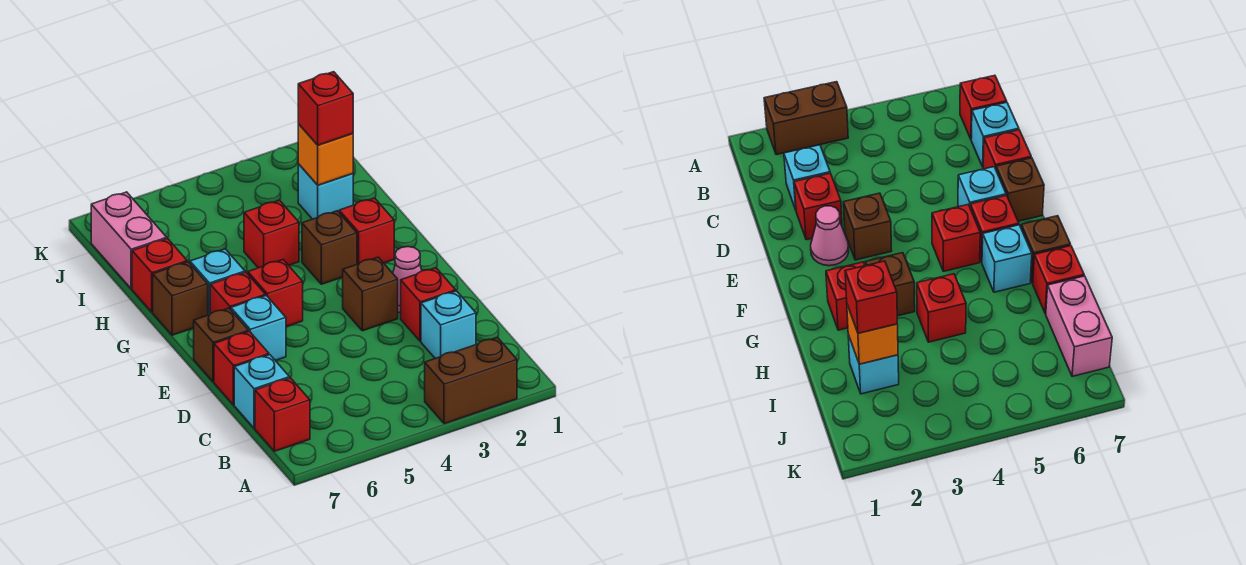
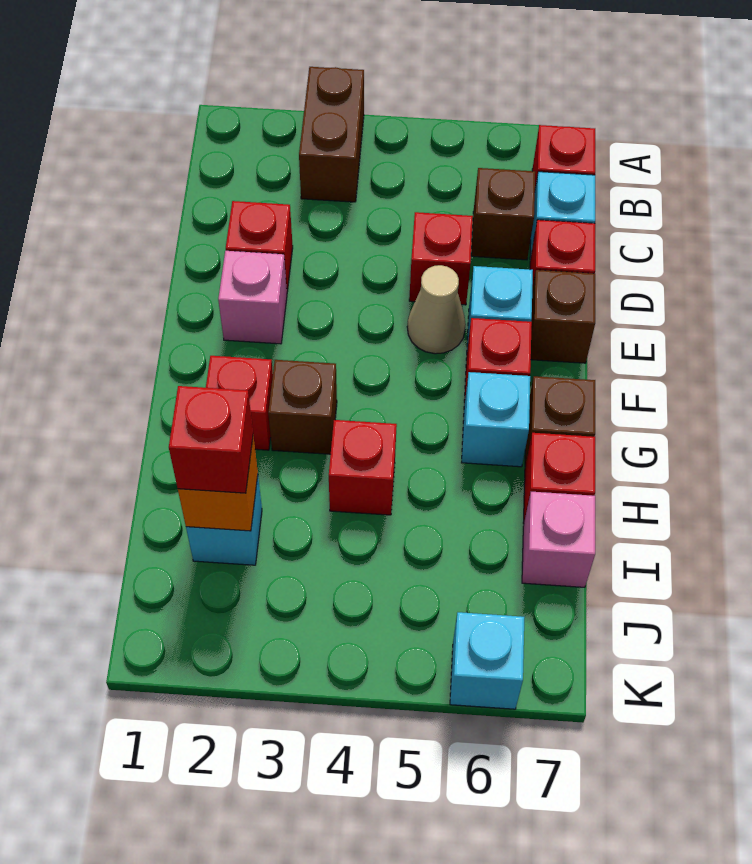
brown brick A2:A3 level 1 -> brown brick A3:B3 level 1
cyan brick C2 level 1 -> cyan brick K6 level 1
pink cone E2 level 1 -> pink brick E2 level 1
brown brick E3 level 1 -> brown brick C6 level 1
none -> tan cone E5 level 1
red brick F5 level 1 -> red brick D5 level 1
pink brick I7:J7 level 1 -> pink brick I7 level 1

